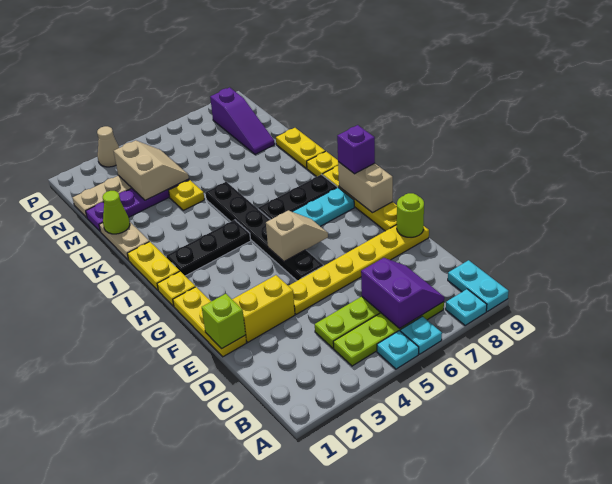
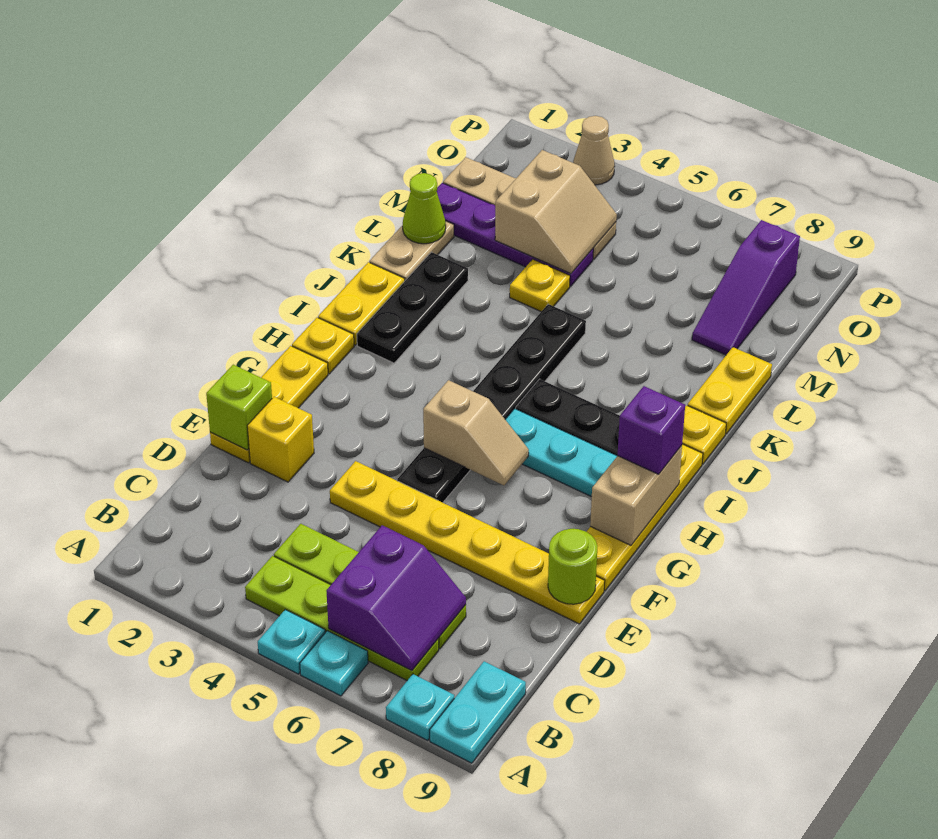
yellow brick E2:E3 level 1 -> yellow brick E2 level 1
black plate I2:I4 level 1 -> black plate I2:K2 level 1

